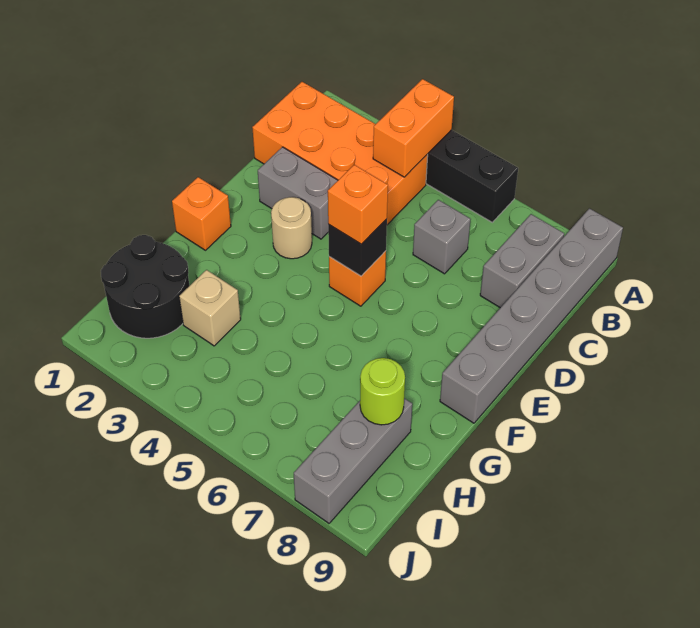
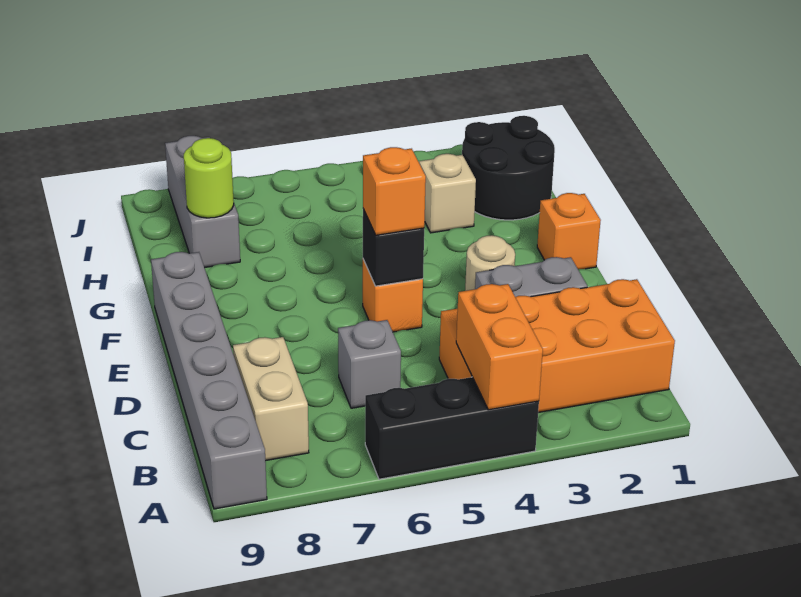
grey brick B8:C8 level 1 -> tan brick B8:C8 level 1

